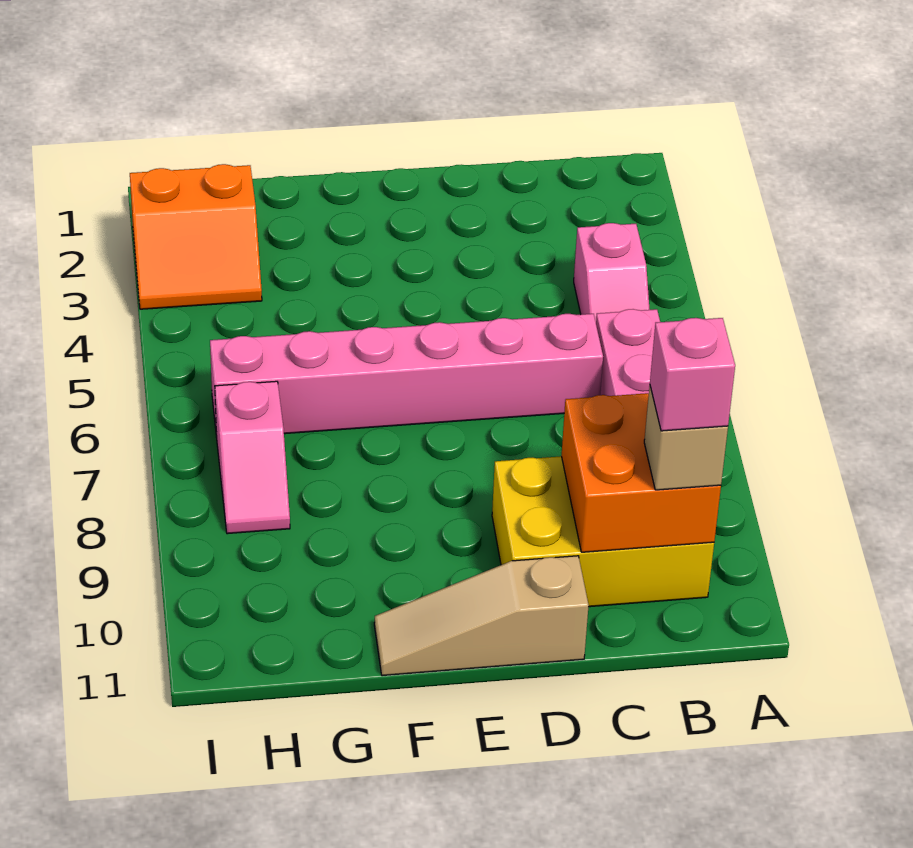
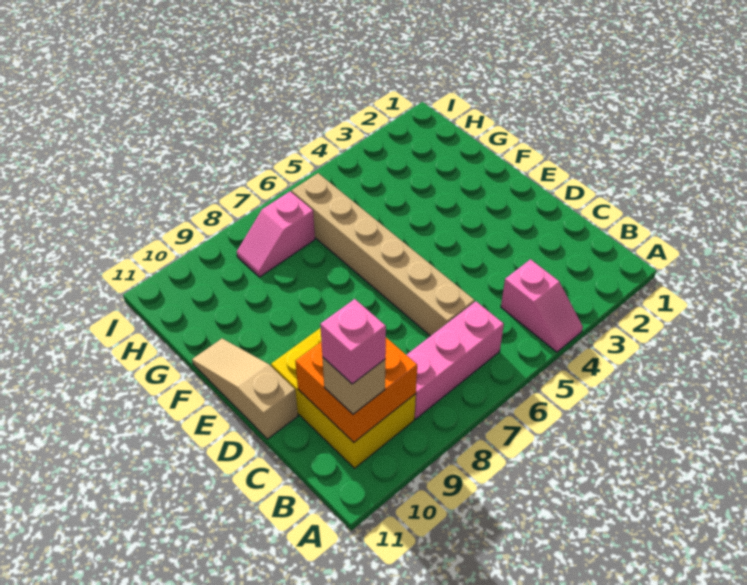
pink slope B4:B5 level 1 top 4 -> pink slope A4:B4 level 1 top B
pink brick C6:H6 level 1 -> tan brick C6:H6 level 1
orange slope H2:I3 level 1 top 2 -> none

